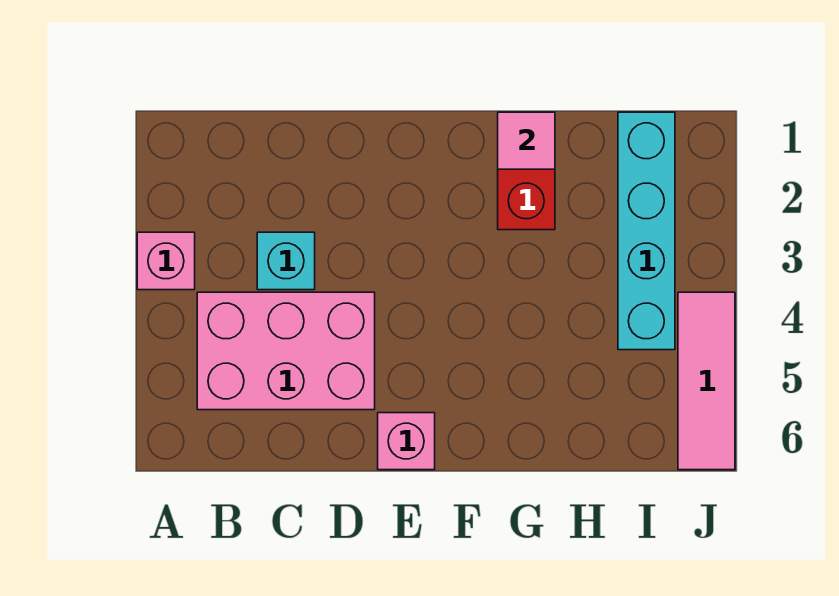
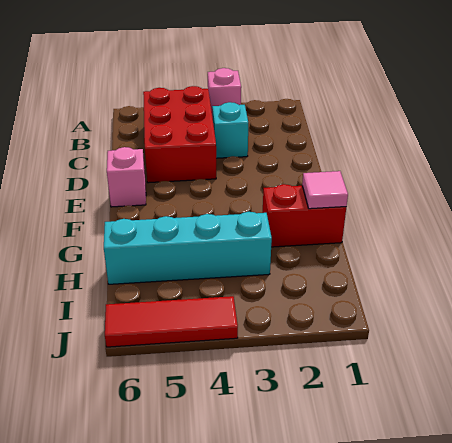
pink brick B4:D5 level 1 -> red brick B4:D5 level 1
cyan brick I1:I4 level 1 -> cyan brick H3:H6 level 1
pink tile J4:J6 level 1 -> red tile J4:J6 level 1

